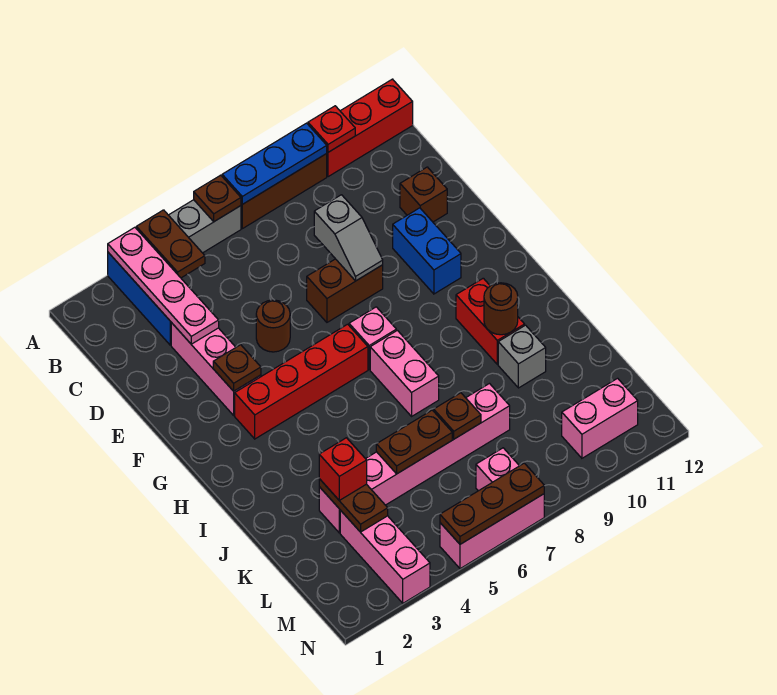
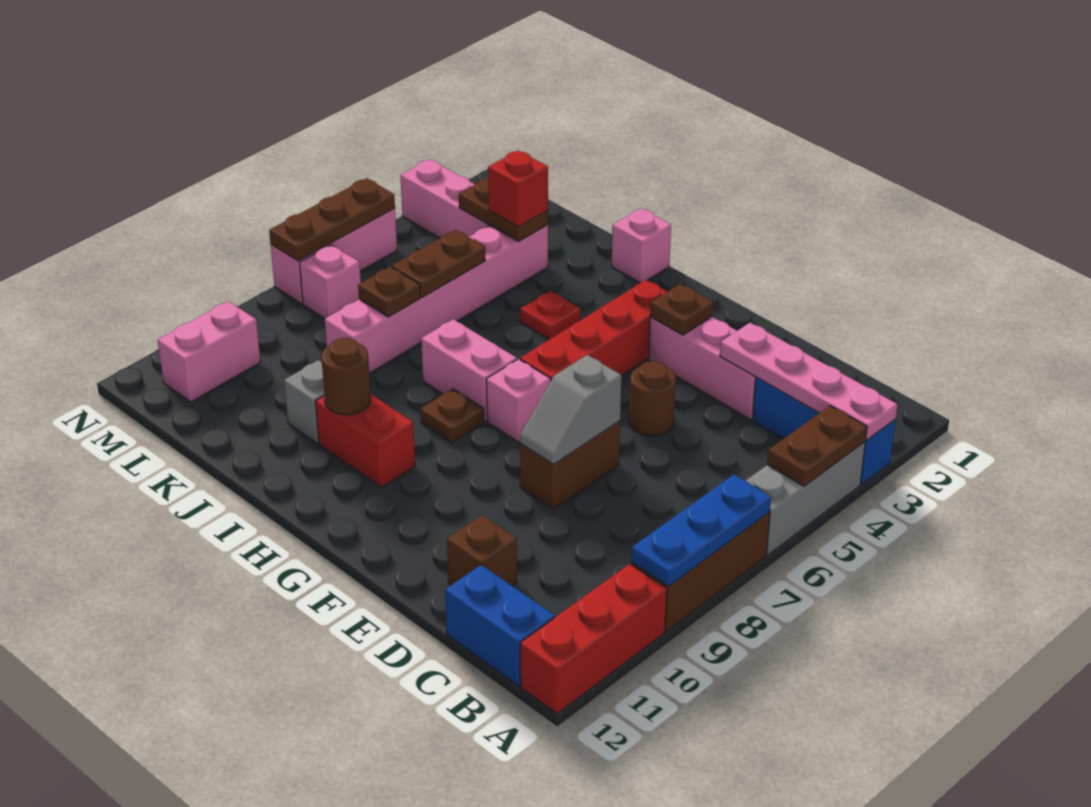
brown plate A4:B4 level 2 -> brown plate A4:A5 level 2
brown plate A6 level 2 -> brown plate H8 level 1
red plate A10 level 2 -> red plate I4 level 1
grey slope D8:E8 level 2 top D -> grey slope E7:E8 level 2 top 7
blue brick E10:F10 level 1 -> blue brick B12:C12 level 1
none -> pink brick I1 level 1

